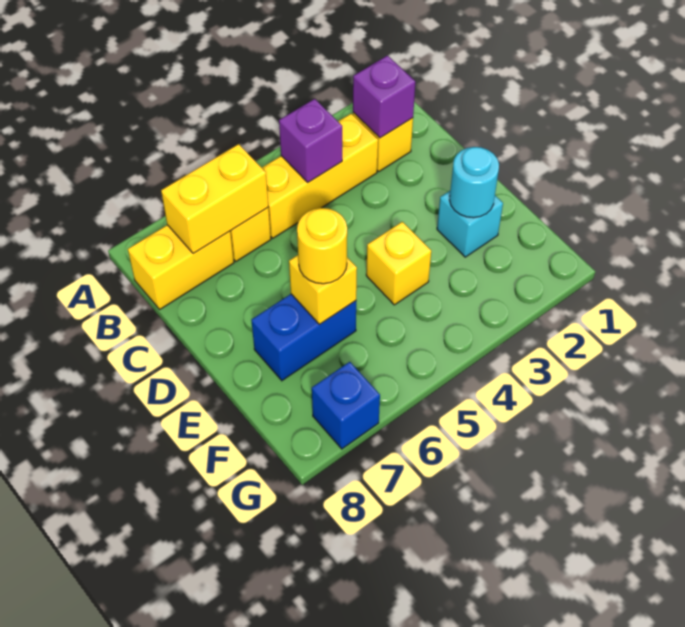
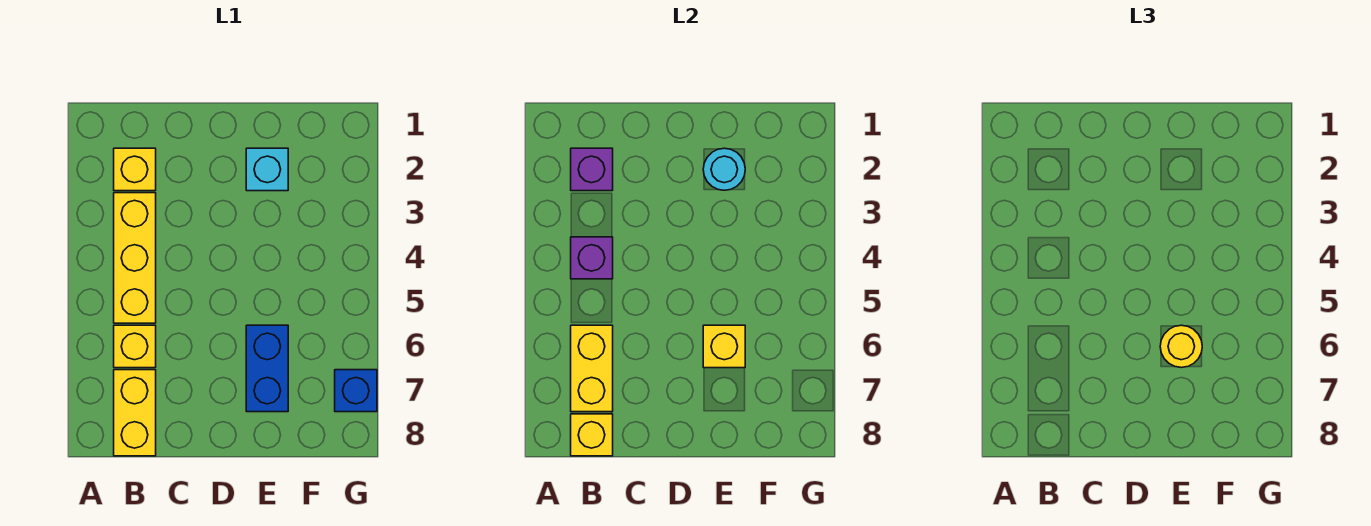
yellow brick E4 level 1 -> yellow brick B8 level 2

